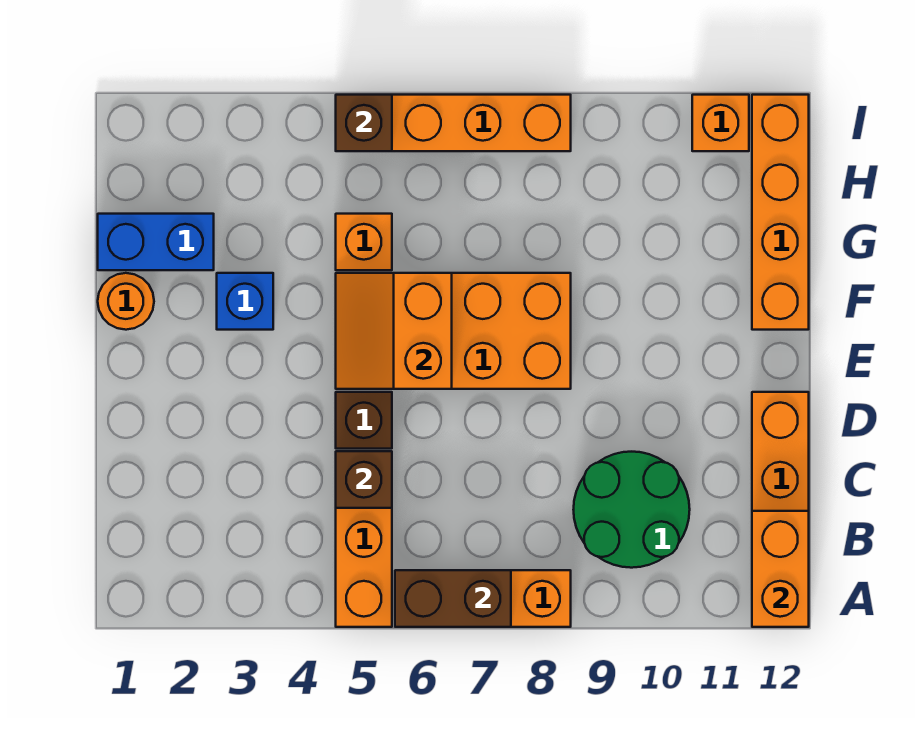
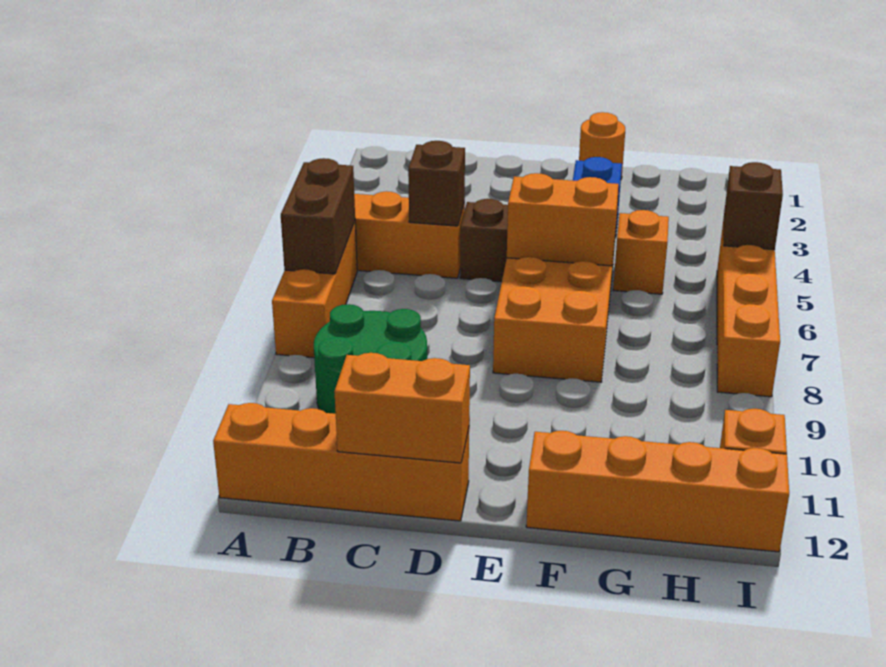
orange brick A12:B12 level 2 -> orange brick C12:D12 level 2
blue brick G1:G2 level 1 -> none

